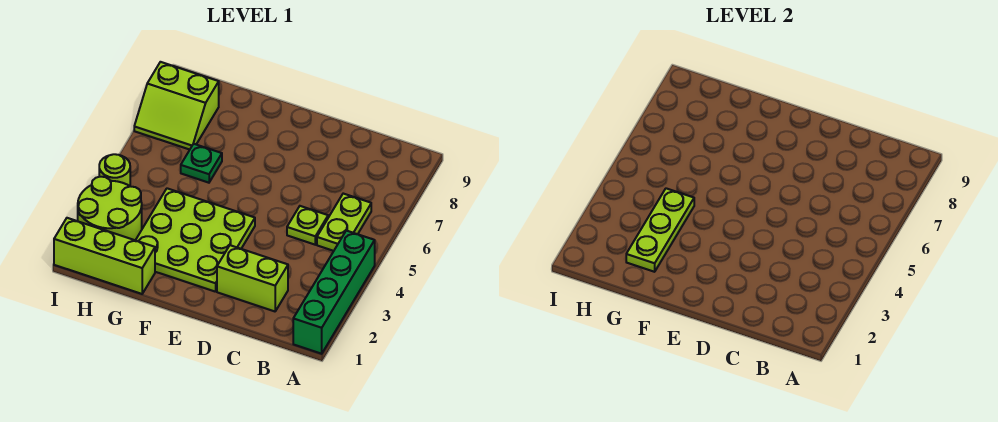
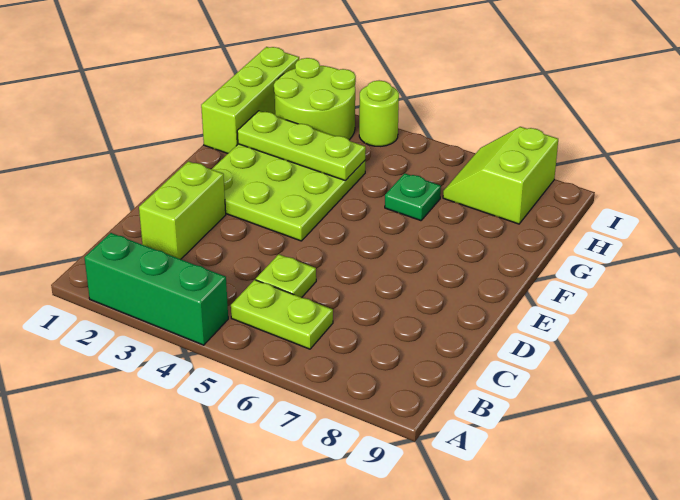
green brick A1:A4 level 1 -> green brick A2:A4 level 1

